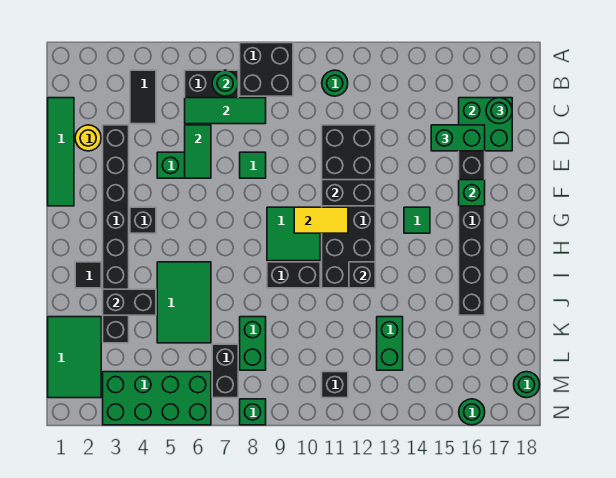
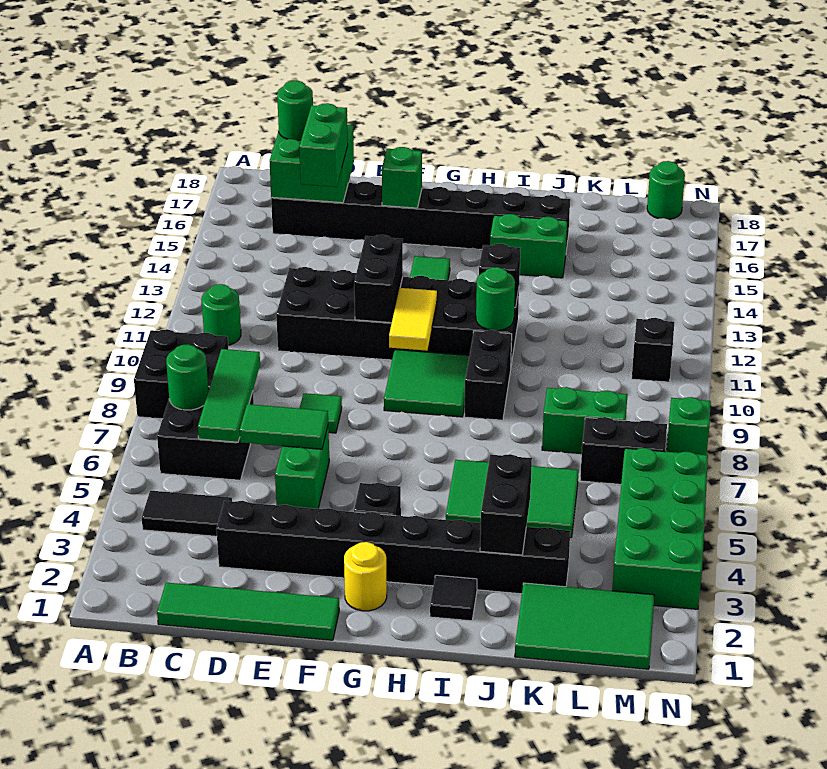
yellow round brick D2 level 1 -> yellow round brick G2 level 1
green brick K13:L13 level 1 -> green brick I15:J15 level 1
green round brick N16 level 1 -> green round brick I11 level 2

